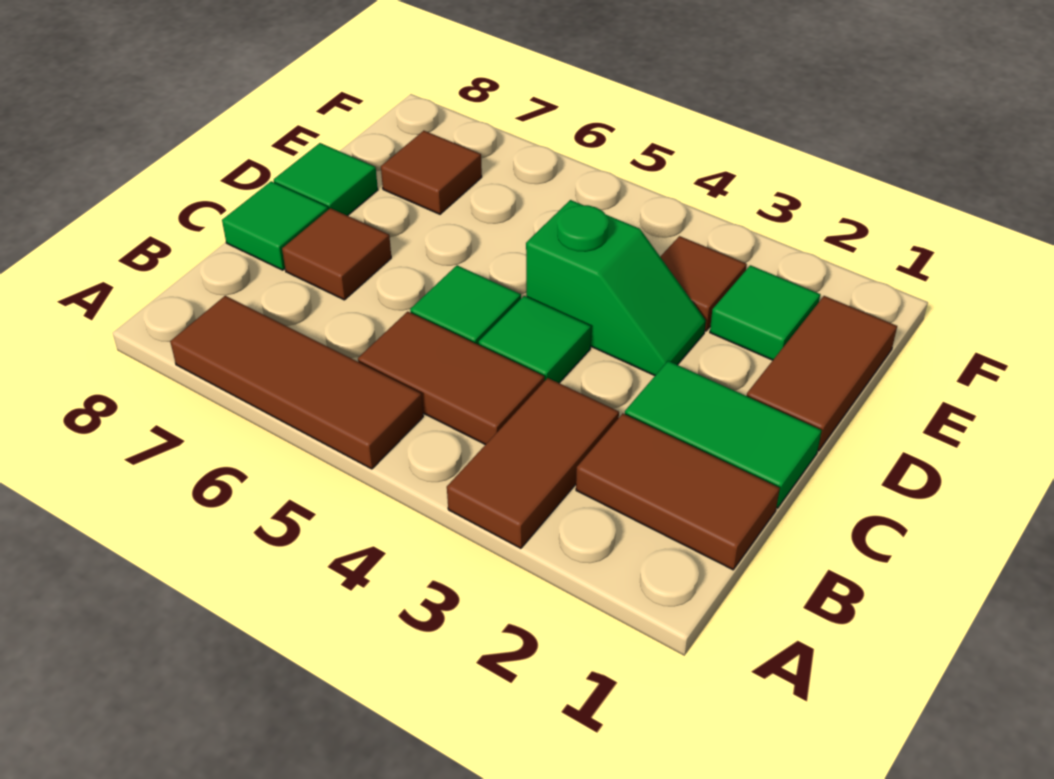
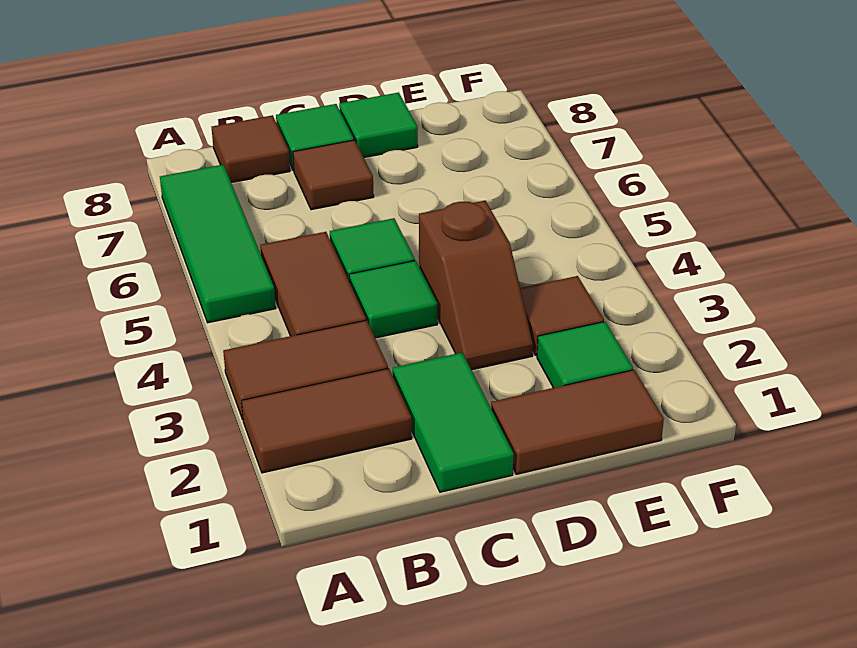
brown tile A5:A7 level 1 -> green tile A5:A7 level 1
brown tile B1:B2 level 1 -> brown tile A2:B2 level 1
green slope D3:D4 level 1 top 4 -> brown slope D3:D4 level 1 top 4
brown tile E7 level 1 -> brown tile B8 level 1

